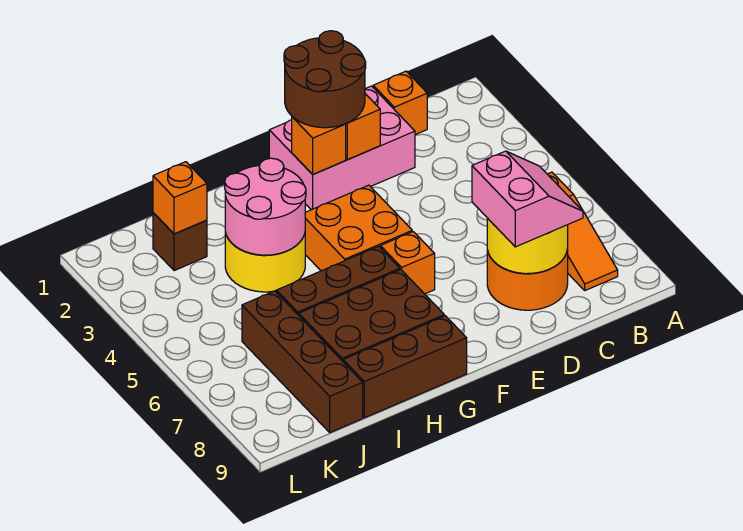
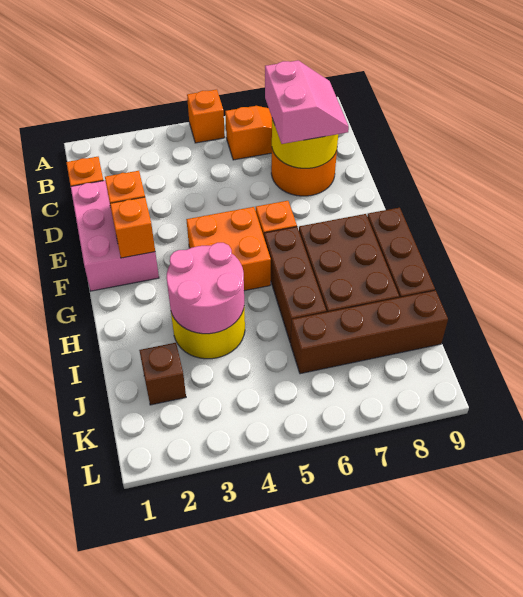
pink slope C7:D8 level 3 top D -> pink slope C7:D8 level 3 top 7
brown round brick E1:F2 level 3 -> none
orange brick J2 level 2 -> orange brick A5 level 1

